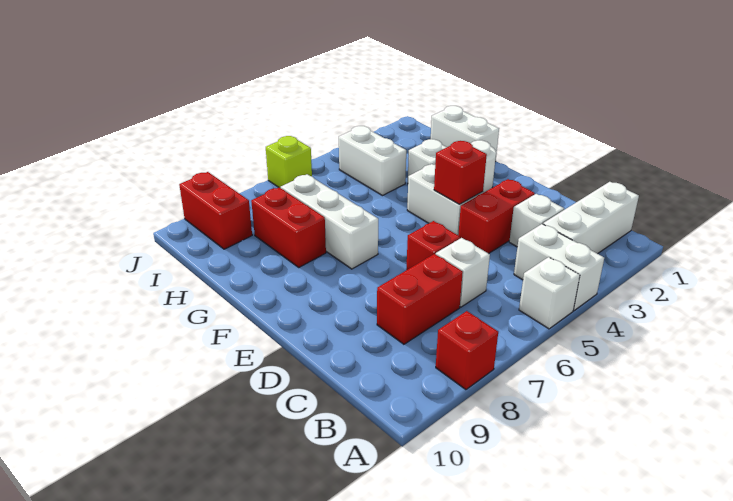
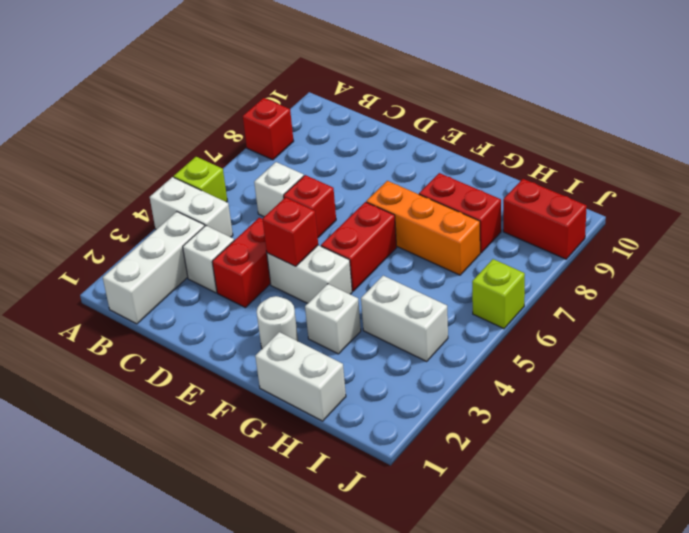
white brick A5 level 1 -> lime brick A5 level 1
red brick C7:C8 level 1 -> red brick F5:F6 level 1
white brick F7:H7 level 1 -> orange brick F7:H7 level 1

